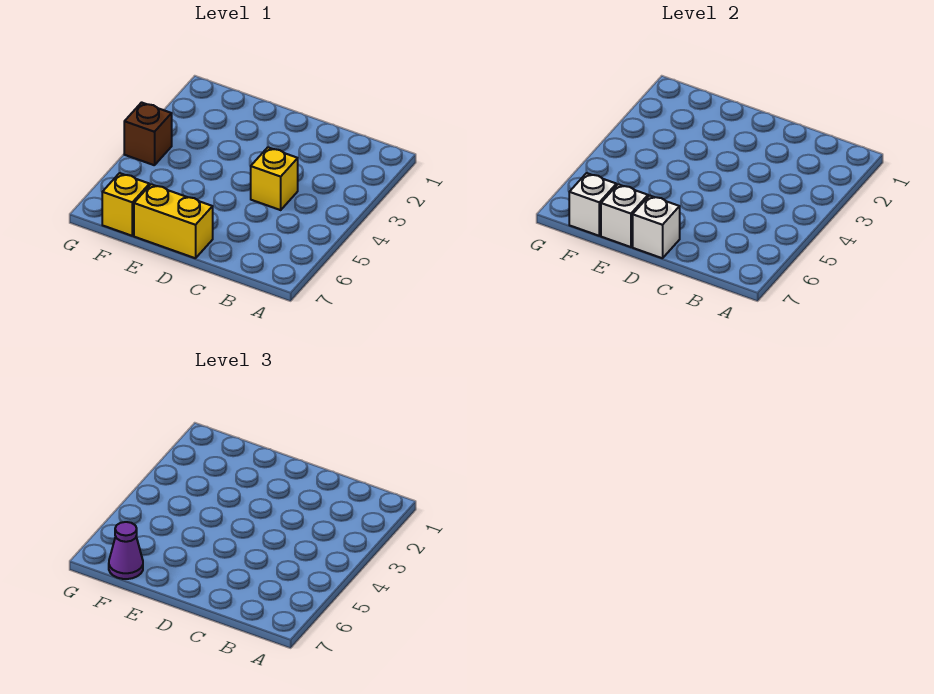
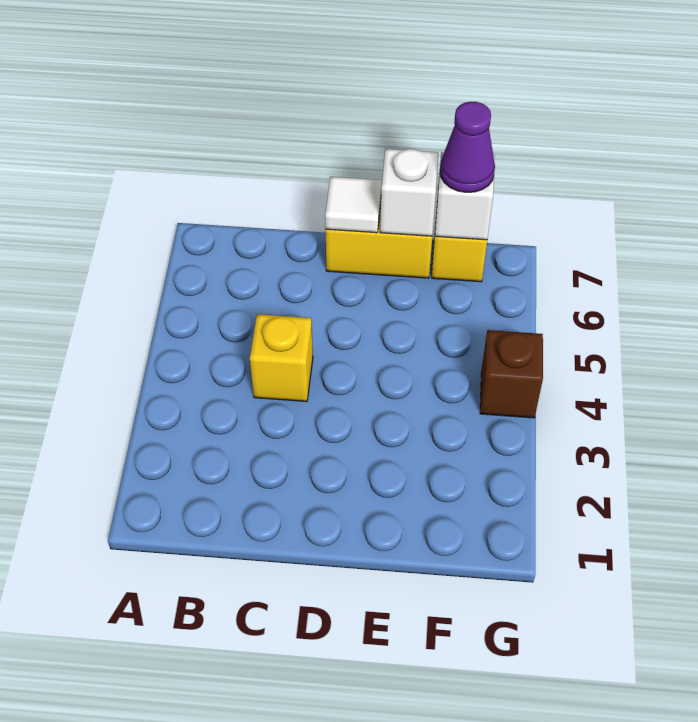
white brick D7 level 2 -> white tile D7 level 2

